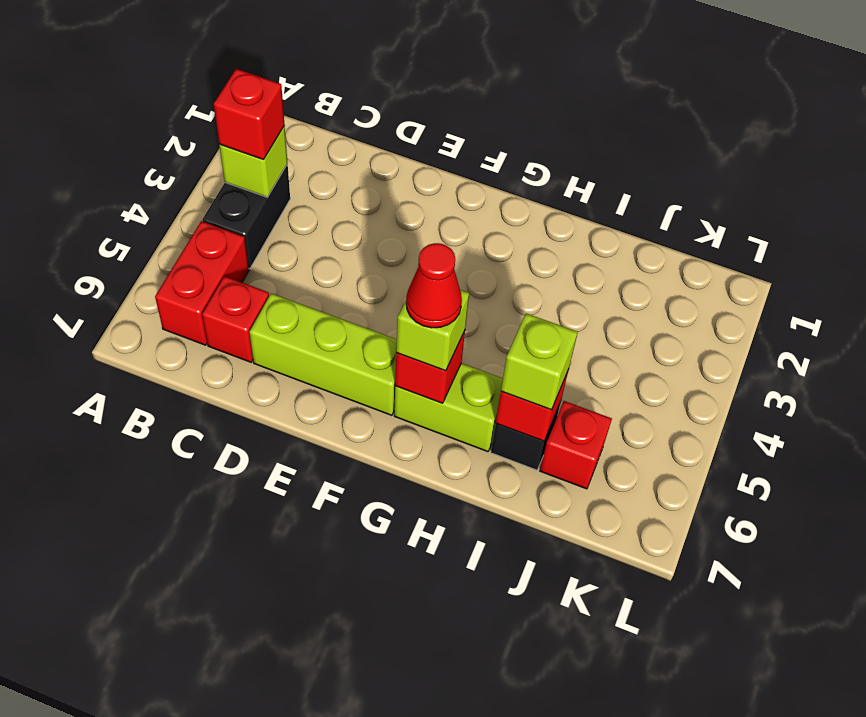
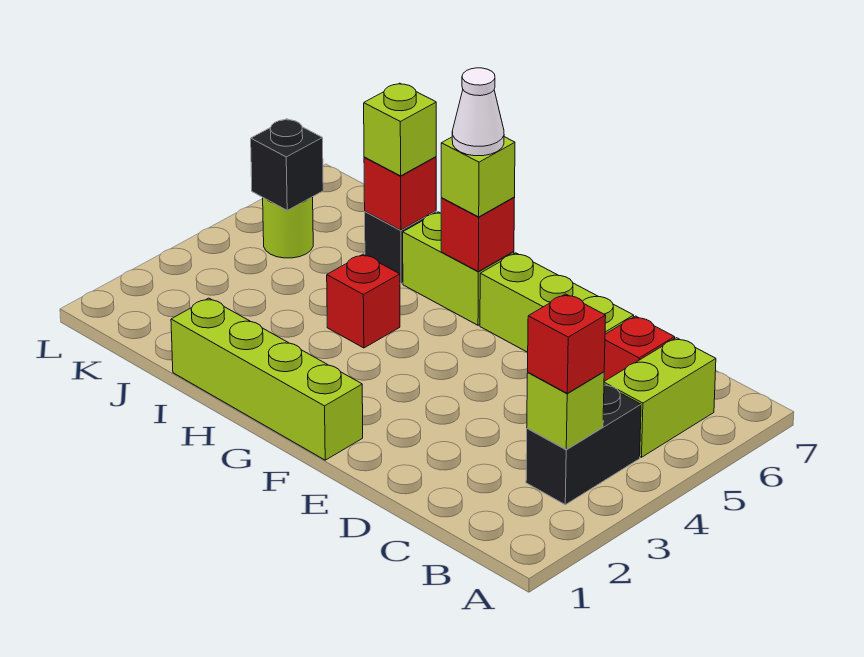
red brick B5:B6 level 1 -> lime brick B5:B6 level 1
none -> lime brick F1:I1 level 1
red cone G6 level 4 -> white cone G6 level 4
red brick J6 level 1 -> red brick H4 level 1
none -> lime round brick K5 level 1
none -> black brick K5 level 2

